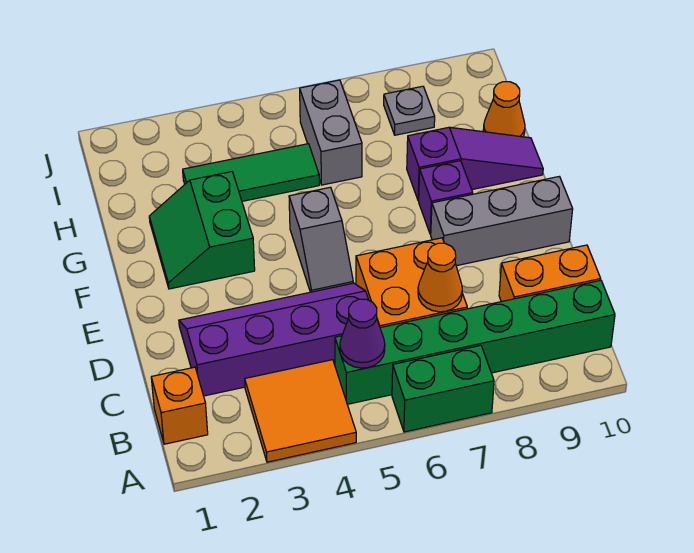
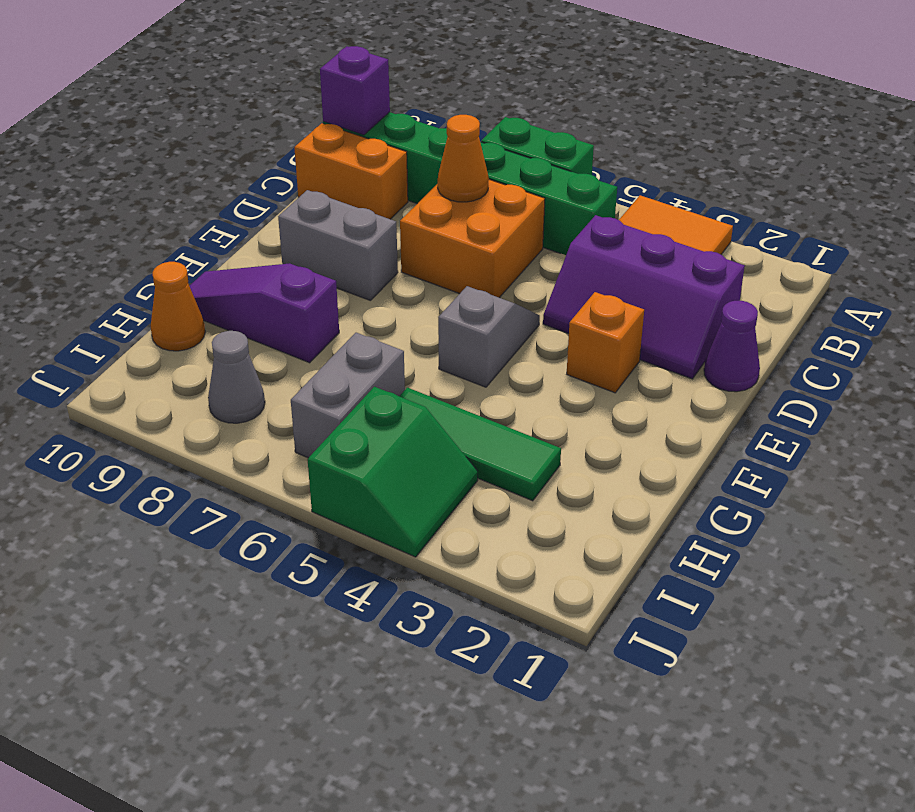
orange brick B1 level 1 -> orange brick E3 level 1
purple cone B5 level 2 -> purple cone D1 level 1
purple slope C2:D5 level 1 top C -> purple slope C2:D4 level 1 top C
grey brick E8:E10 level 1 -> grey brick E8:E9 level 1
green slope F2:G3 level 1 top 3 -> green slope I4:J5 level 1 top 5
purple brick F8 level 1 -> purple brick B10 level 2
grey plate I8 level 1 -> grey cone I8 level 1

